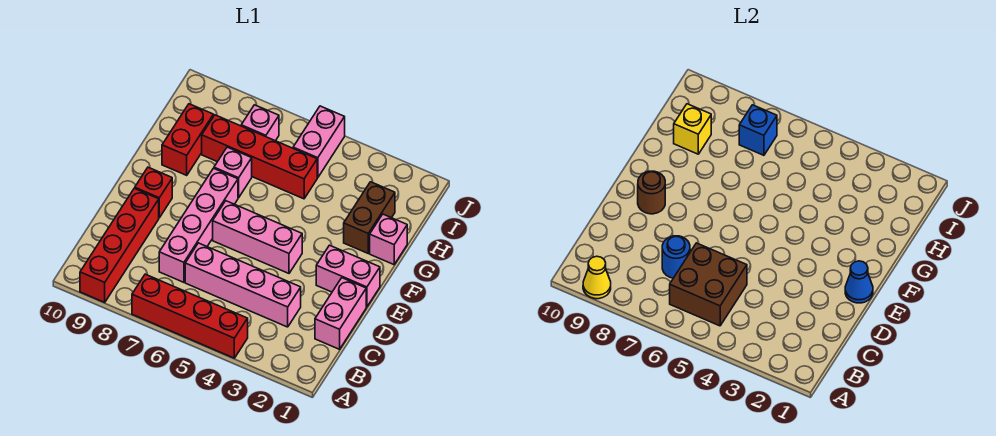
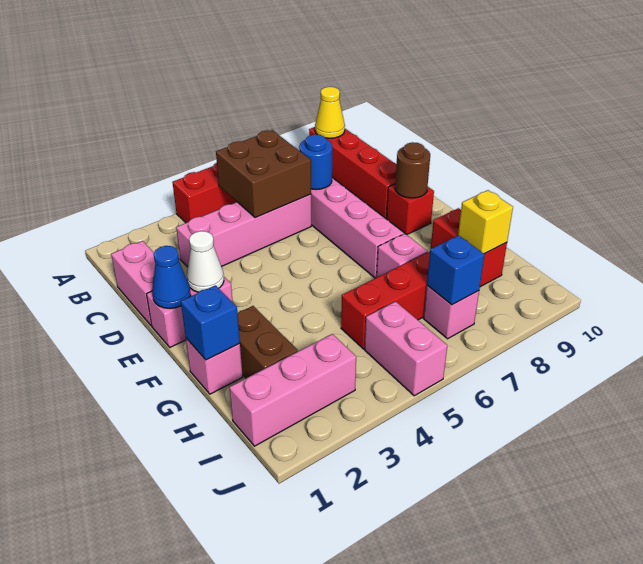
none -> white cone E2 level 2
pink brick E4:E6 level 1 -> pink brick I1:I3 level 1
none -> blue brick G1 level 2

